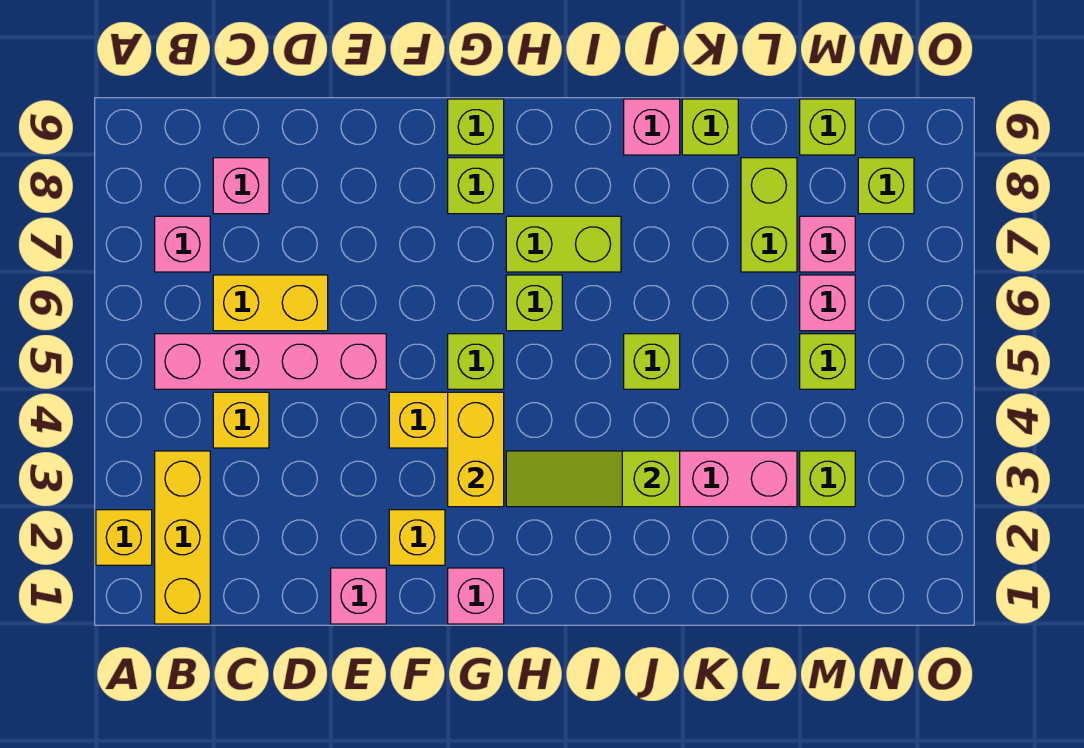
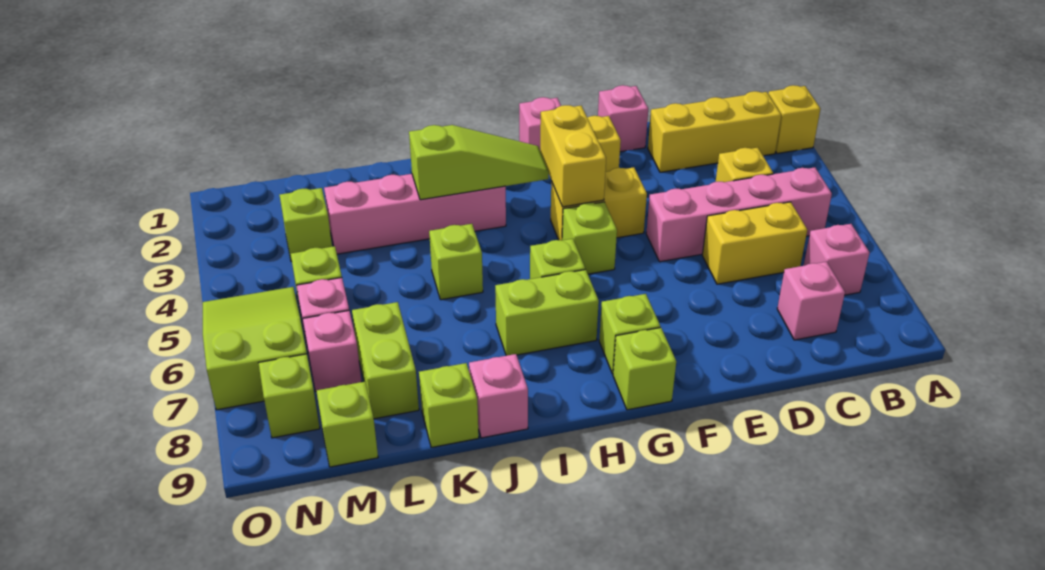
yellow brick B1:B3 level 1 -> yellow brick B2:D2 level 1
none -> lime slope N5:O7 level 1 top 7

